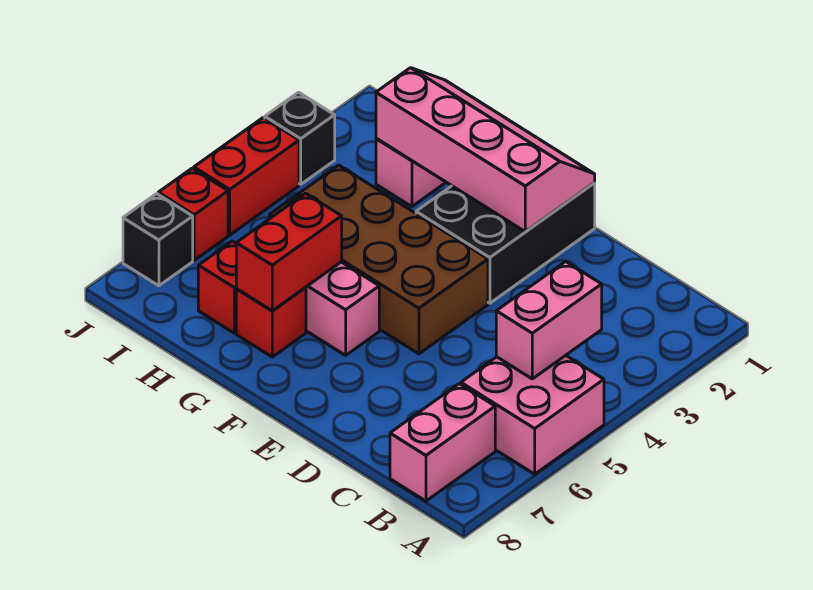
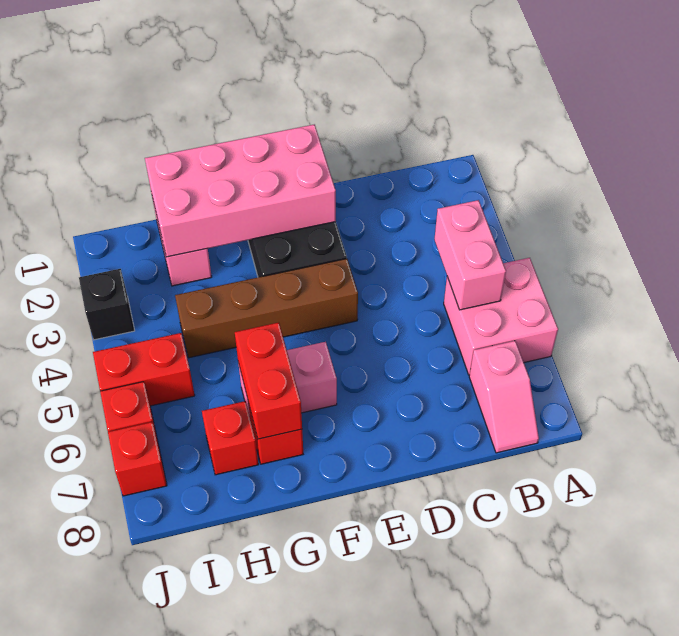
pink brick B7:B8 level 1 -> pink slope B7:B8 level 1 top 7
pink slope E1:H2 level 2 top 2 -> pink brick E1:H2 level 2
brown brick E4:H5 level 1 -> brown brick E4:H4 level 1
red brick J4:J5 level 1 -> red brick I5:J5 level 1
black brick J7 level 1 -> red brick J7 level 1

